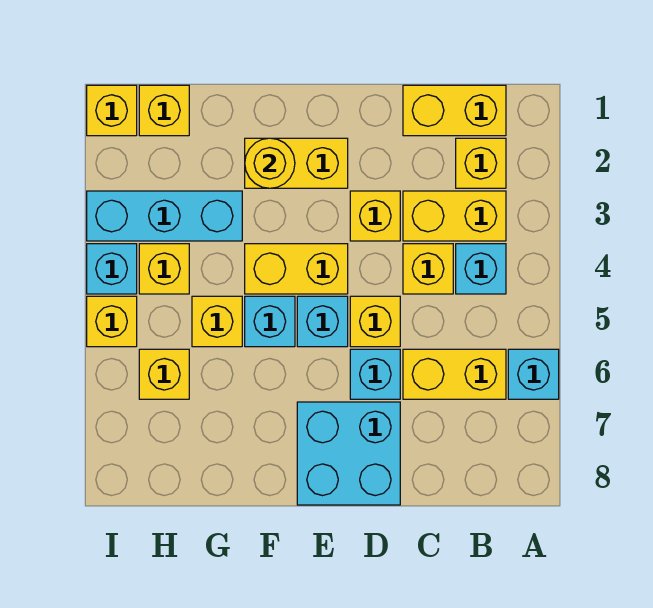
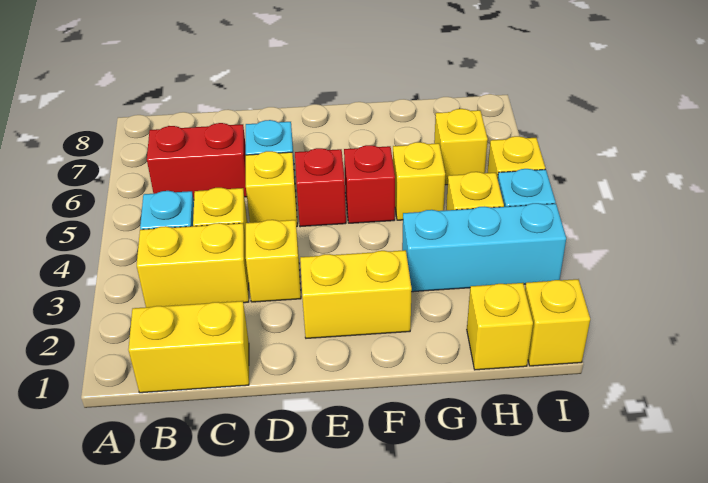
cyan brick A6 level 1 -> none
yellow brick B2 level 1 -> none
yellow brick B6:C6 level 1 -> red brick B6:C6 level 1
cyan brick D7:E8 level 1 -> none
yellow brick E4:F4 level 1 -> none
cyan brick E5 level 1 -> red brick E5 level 1
yellow round brick F2 level 2 -> none
cyan brick F5 level 1 -> red brick F5 level 1

